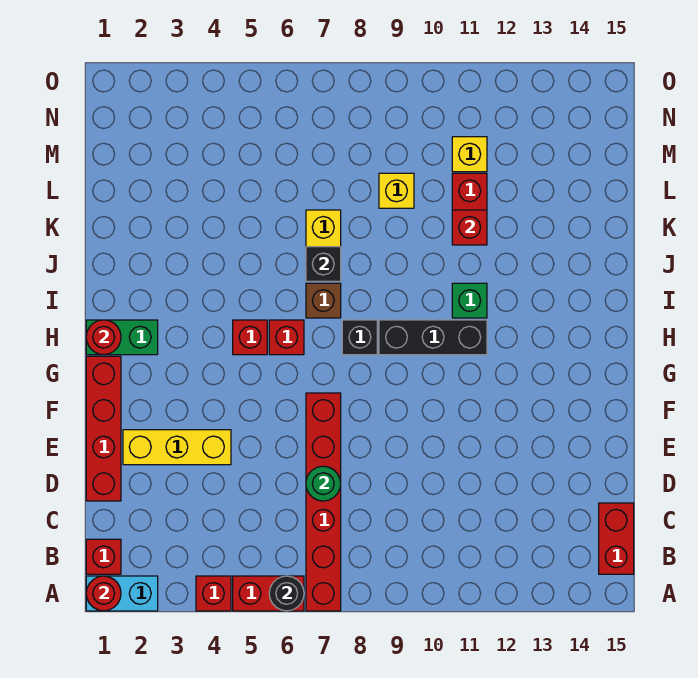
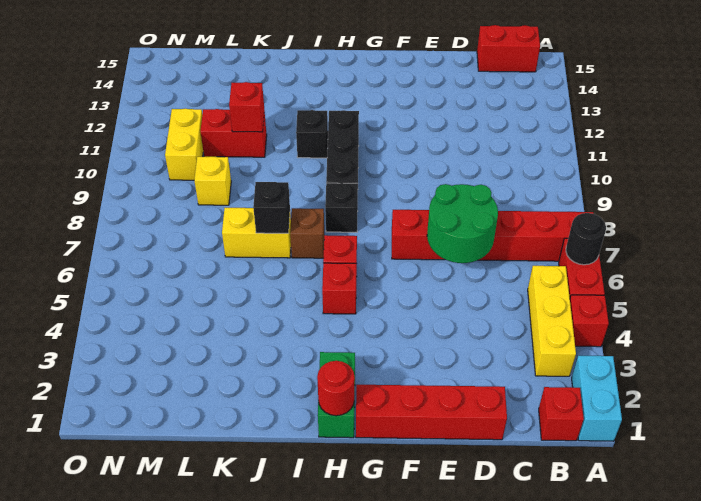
red round brick A1 level 2 -> none
green round brick D7 level 2 -> green round brick D6:E7 level 2
yellow brick E2:E4 level 1 -> yellow brick B3:B5 level 1
green brick I11 level 1 -> black brick I11 level 1
yellow brick M11 level 1 -> yellow brick M10:M11 level 1

